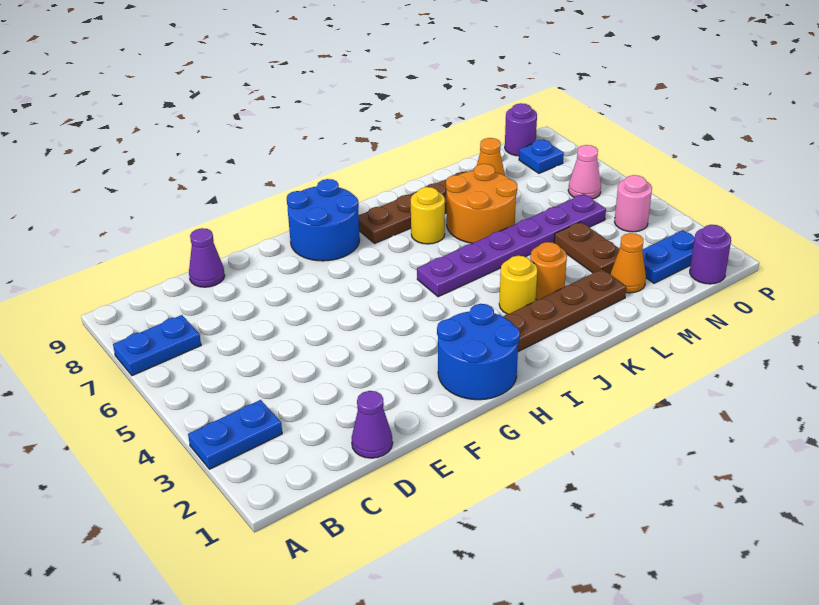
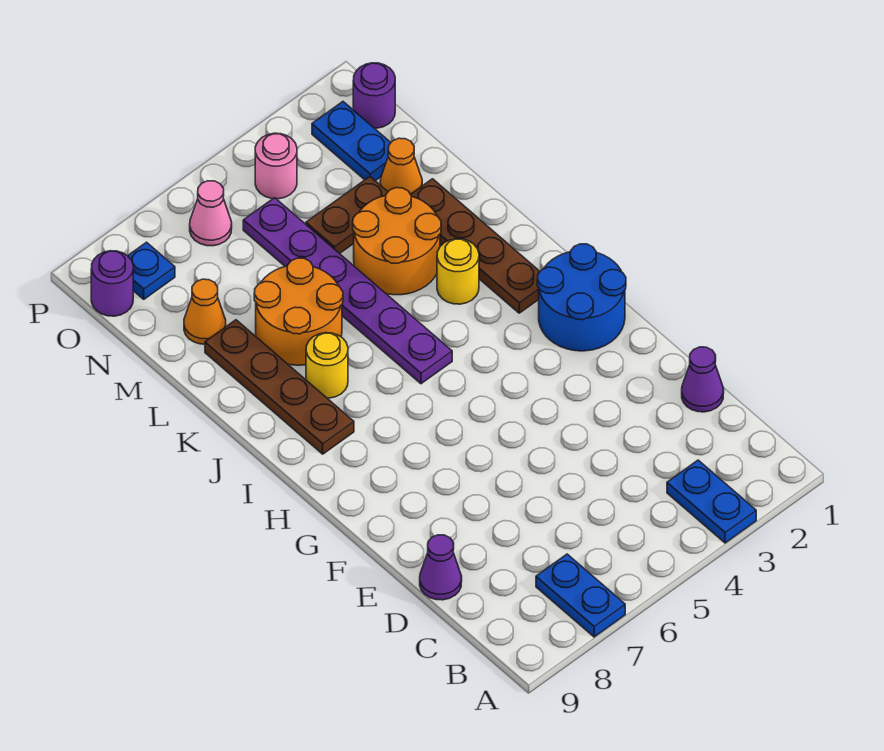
blue round brick G8:H9 level 1 -> none
orange round brick K3 level 1 -> orange round brick K3:L4 level 1

